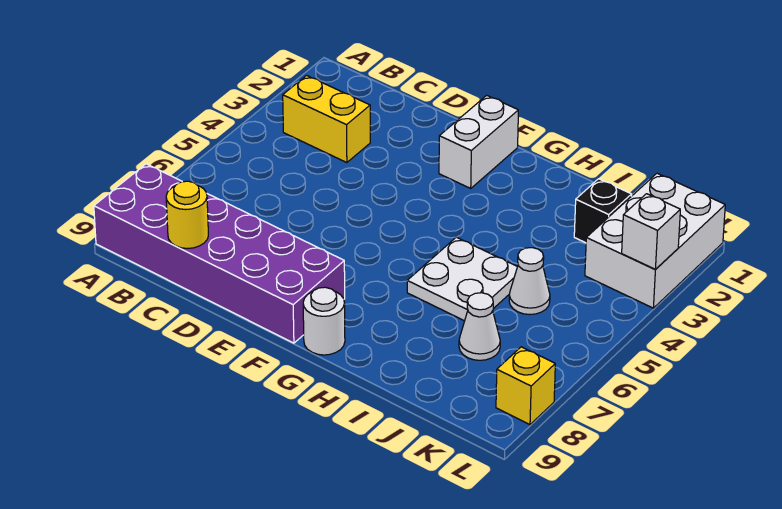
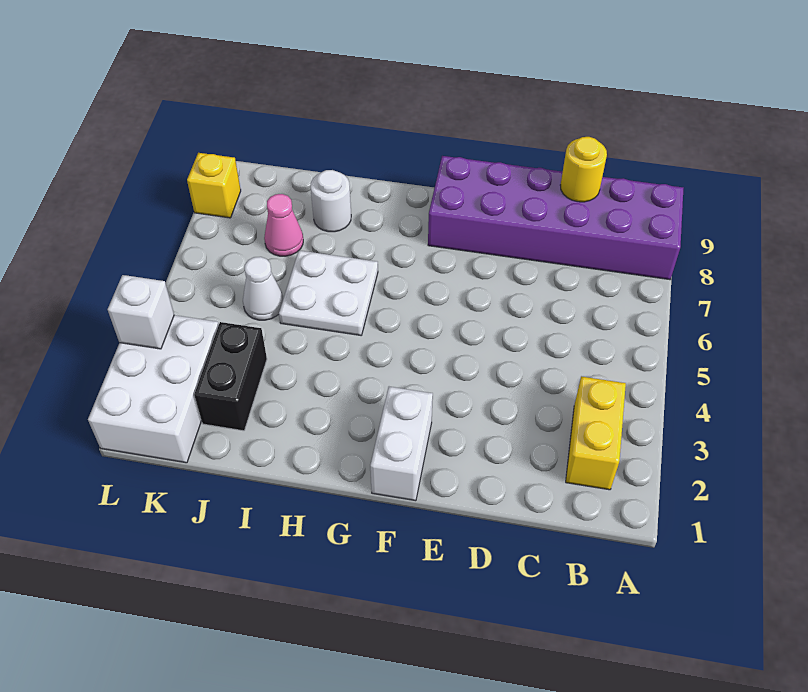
yellow brick B3:C3 level 1 -> yellow brick B2:B3 level 1
white round brick G9 level 1 -> white round brick I8 level 1
black brick J2 level 1 -> black brick J2:J3 level 1
white cone J7 level 1 -> pink cone J7 level 1

